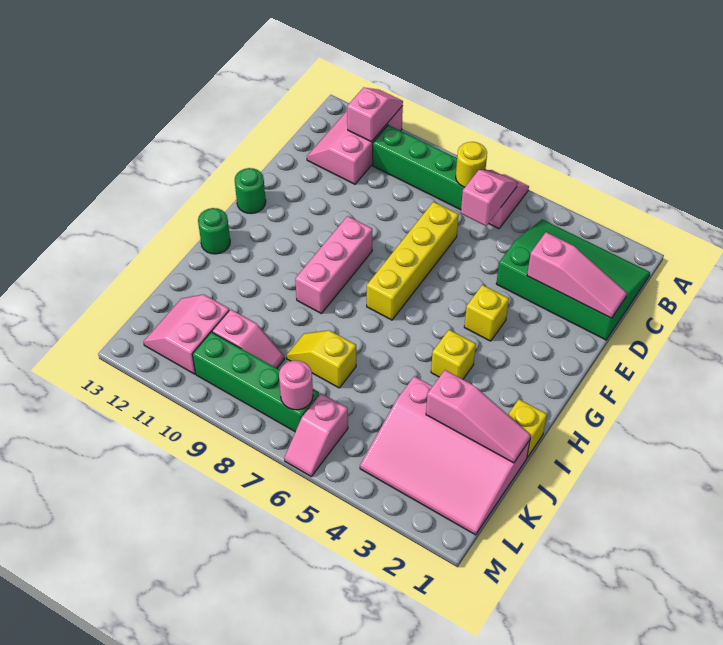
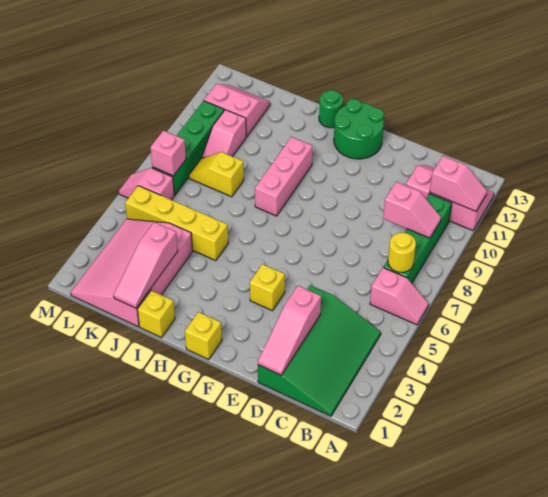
pink slope B6:C6 level 2 top C -> pink slope B9:C9 level 2 top C
yellow brick D7:G7 level 1 -> yellow brick I5:L5 level 1
pink brick F9:H9 level 1 -> pink brick H8:H10 level 1
green round brick F13 level 1 -> green round brick F12:G13 level 1
yellow brick H4 level 1 -> yellow brick G1 level 1
yellow slope J7:J8 level 1 top 7 -> yellow slope J8:K8 level 1 top J
pink round brick L7 level 2 -> pink brick L7 level 2

